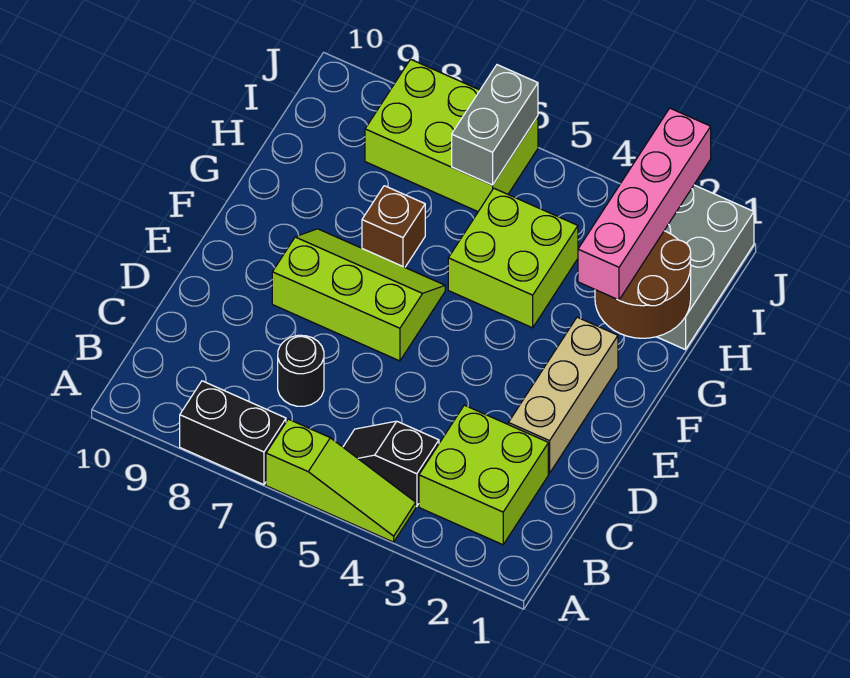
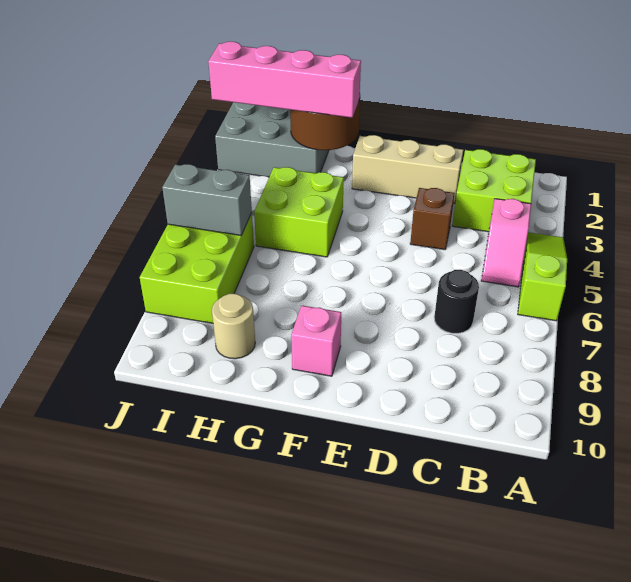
black brick A7:A8 level 1 -> none
black slope B4:B5 level 1 top 4 -> pink slope B4:B5 level 1 top 4
lime slope E6:F8 level 1 top E -> none
none -> pink brick F9 level 1
brown brick G7 level 1 -> brown brick D4 level 1
none -> tan round brick H9 level 1

